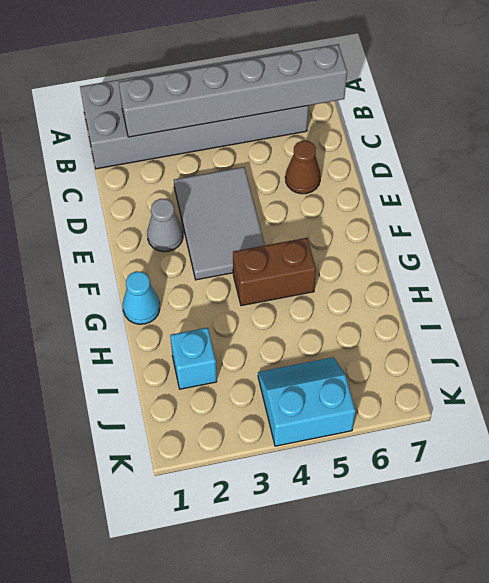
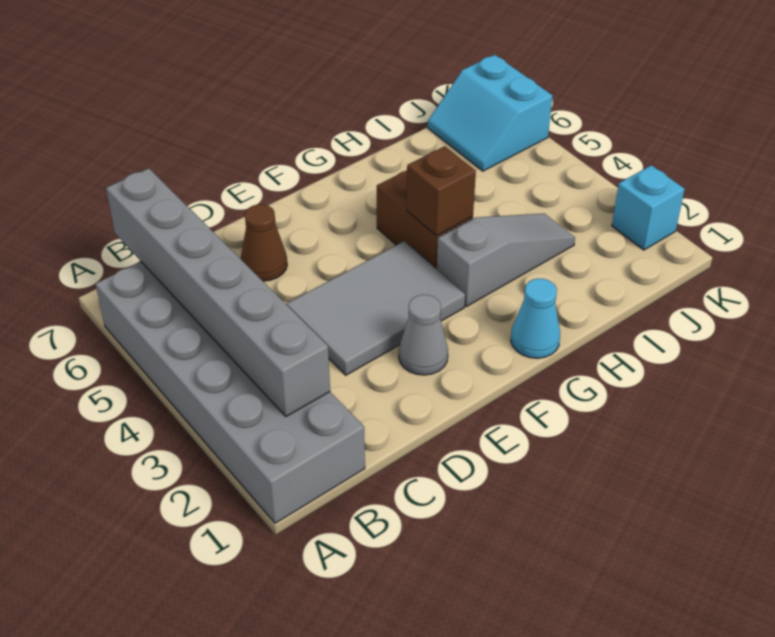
none -> grey slope G3:I3 level 1 top G
none -> brown brick G4 level 2
cyan brick I2 level 1 -> cyan brick K2 level 1
cyan slope J4:K5 level 1 top K -> cyan slope J6:K7 level 1 top K

